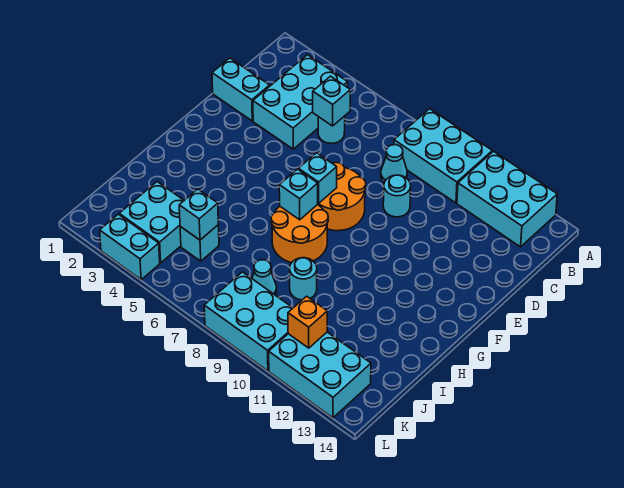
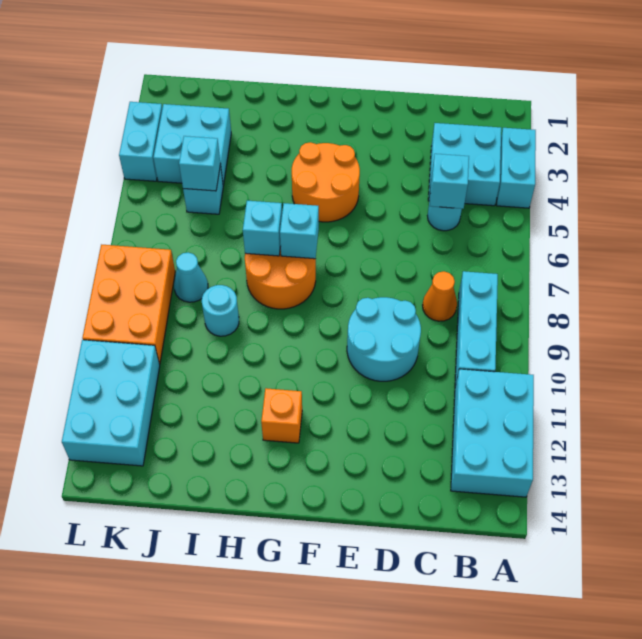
cyan brick A8:B10 level 1 -> cyan brick B8:B10 level 1
cyan brick B3:D4 level 1 -> cyan brick B3:C4 level 1
cyan cone C8 level 1 -> orange cone C8 level 1
cyan brick D1:D2 level 1 -> cyan brick A3:A4 level 1
cyan round brick D9 level 1 -> cyan round brick D9:E10 level 1
orange round brick E7:F8 level 1 -> orange round brick F4:G5 level 1
cyan brick F7 level 2 -> cyan brick H7 level 2
cyan brick K8:L10 level 1 -> orange brick K8:L10 level 1
orange brick K11 level 2 -> orange brick G12 level 1

